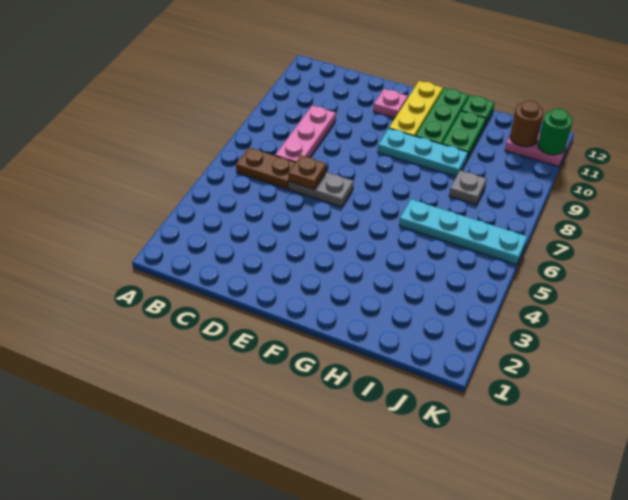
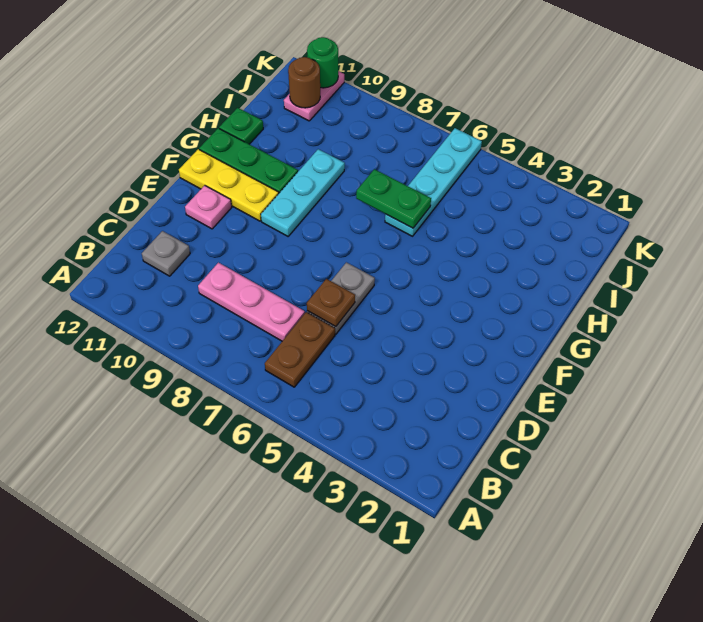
green plate H10:H11 level 1 -> green plate H6:H7 level 2
grey plate I8 level 1 -> grey plate C11 level 1

